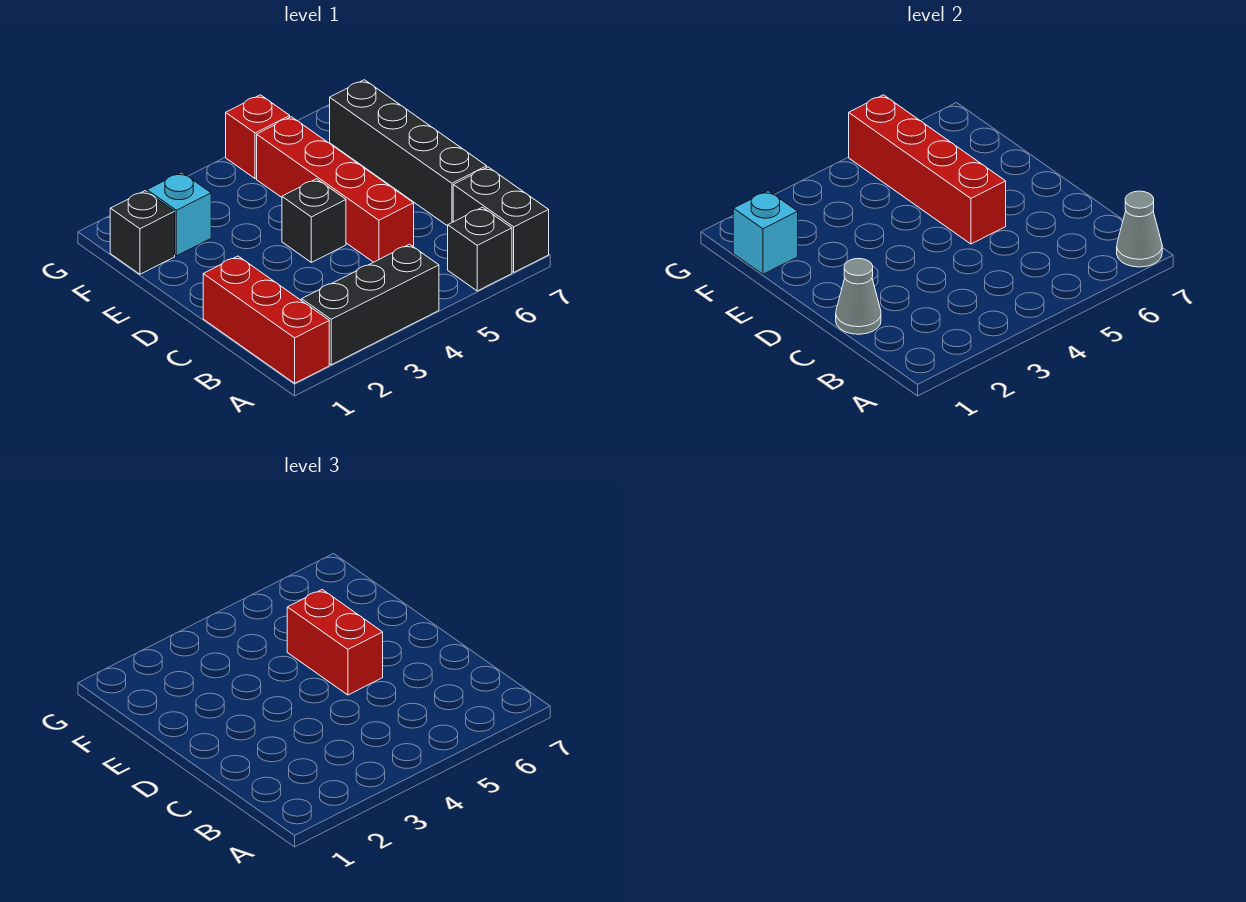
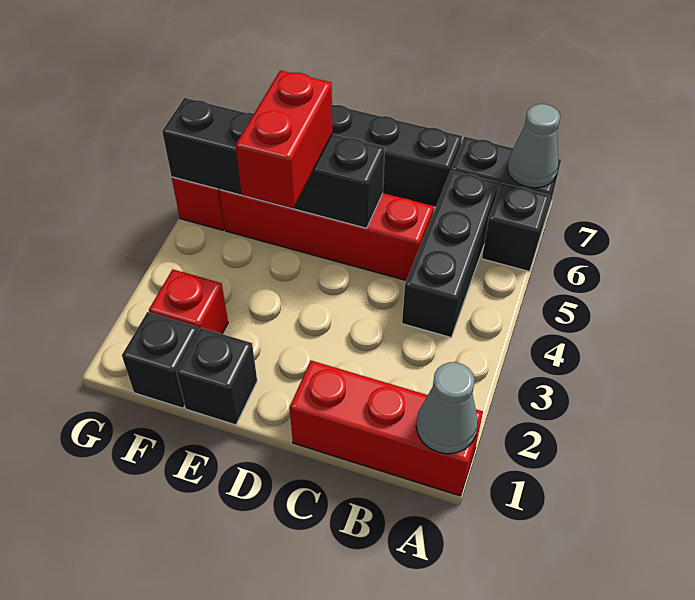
black brick A2:A4 level 1 -> black brick B4:B6 level 1
grey cone C1 level 2 -> grey cone A1 level 2
black brick D4 level 1 -> black brick E1 level 1
red brick D5:G5 level 2 -> black brick D5:G5 level 2
red brick D5:E5 level 3 -> red brick E4:E5 level 3
cyan brick F1 level 2 -> none
cyan brick F2 level 1 -> red brick F2 level 1

